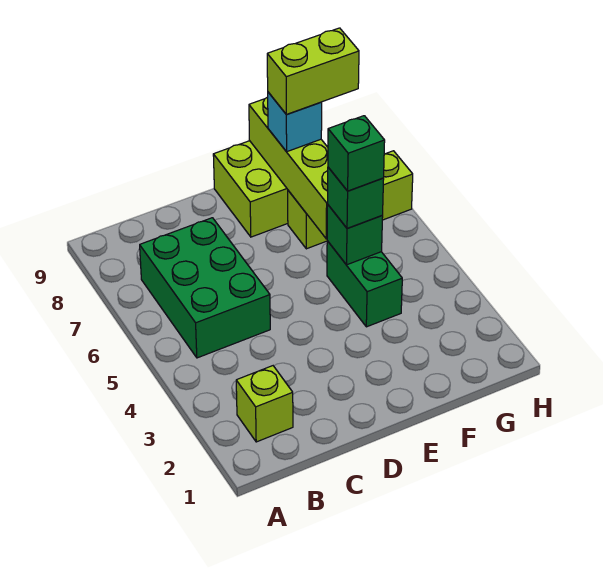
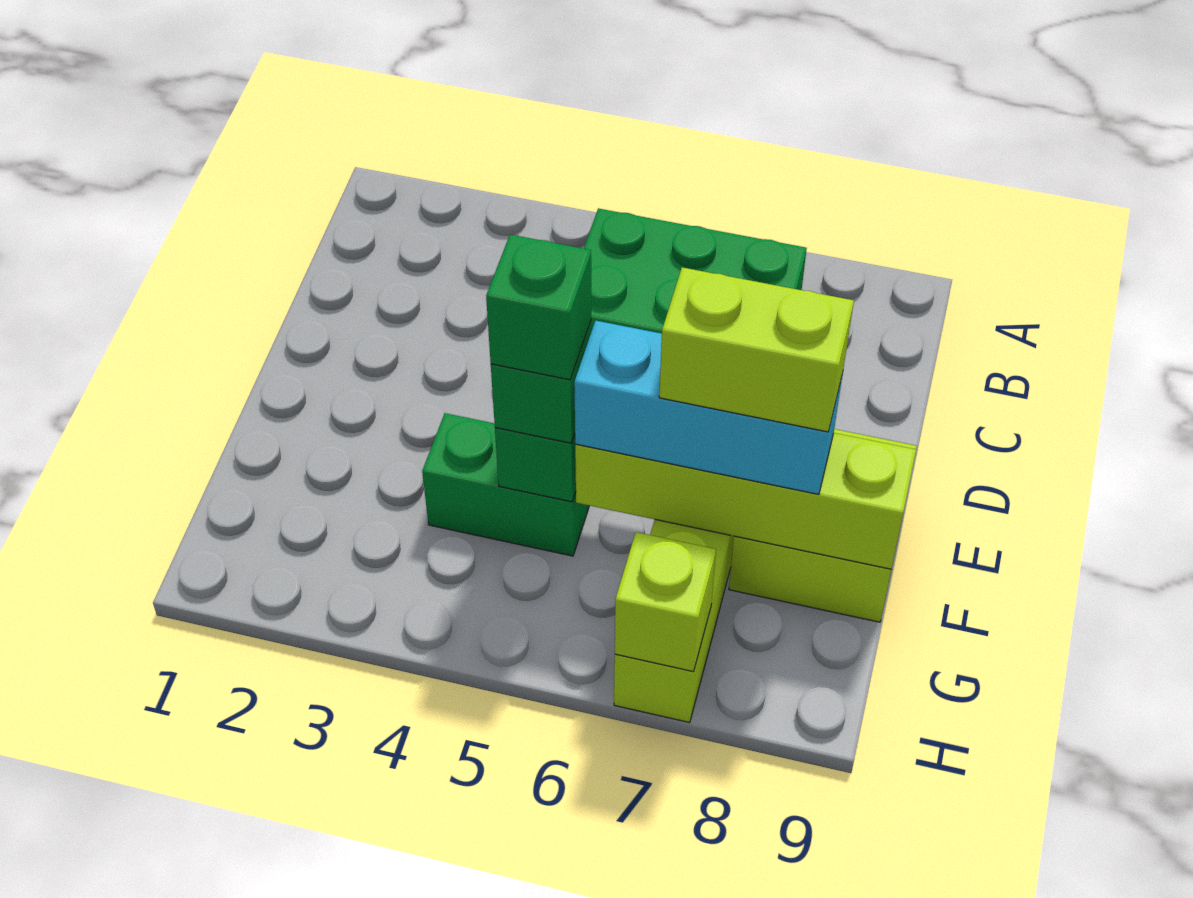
lime brick B2 level 1 -> lime brick H7 level 2
cyan brick F8 level 3 -> cyan brick F6:F8 level 3
lime brick F8:G8 level 4 -> lime brick F7:F8 level 4

